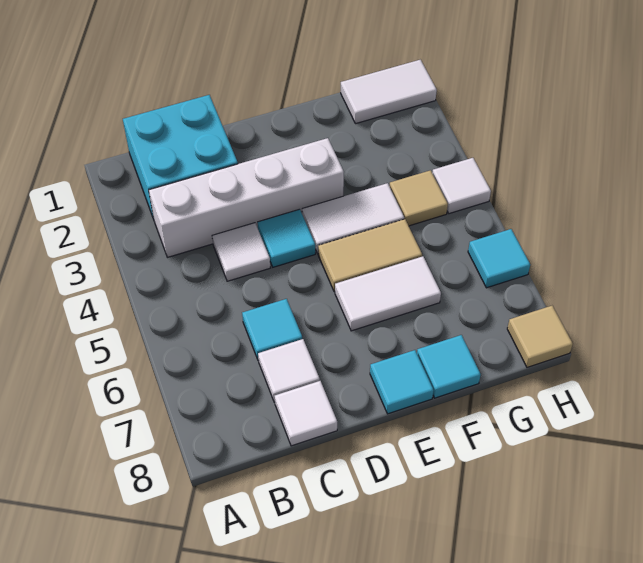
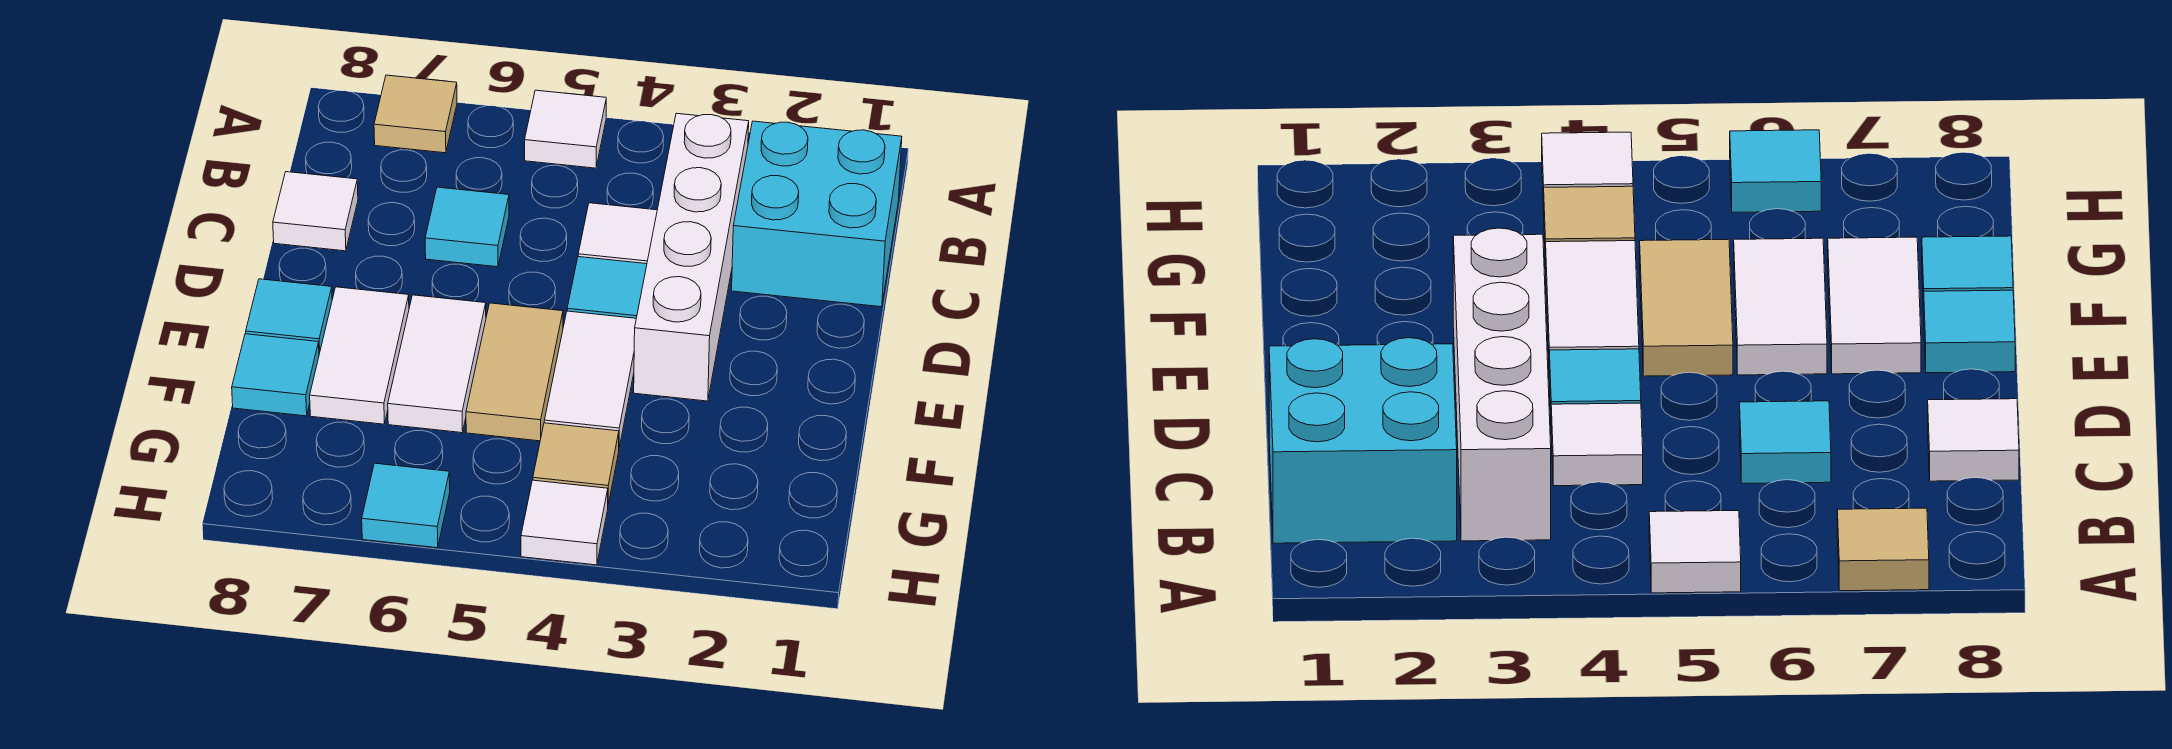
white tile C7 level 1 -> white tile A5 level 1
white tile G1:H1 level 1 -> white tile E7:F7 level 1
tan tile H8 level 1 -> tan tile A7 level 1

